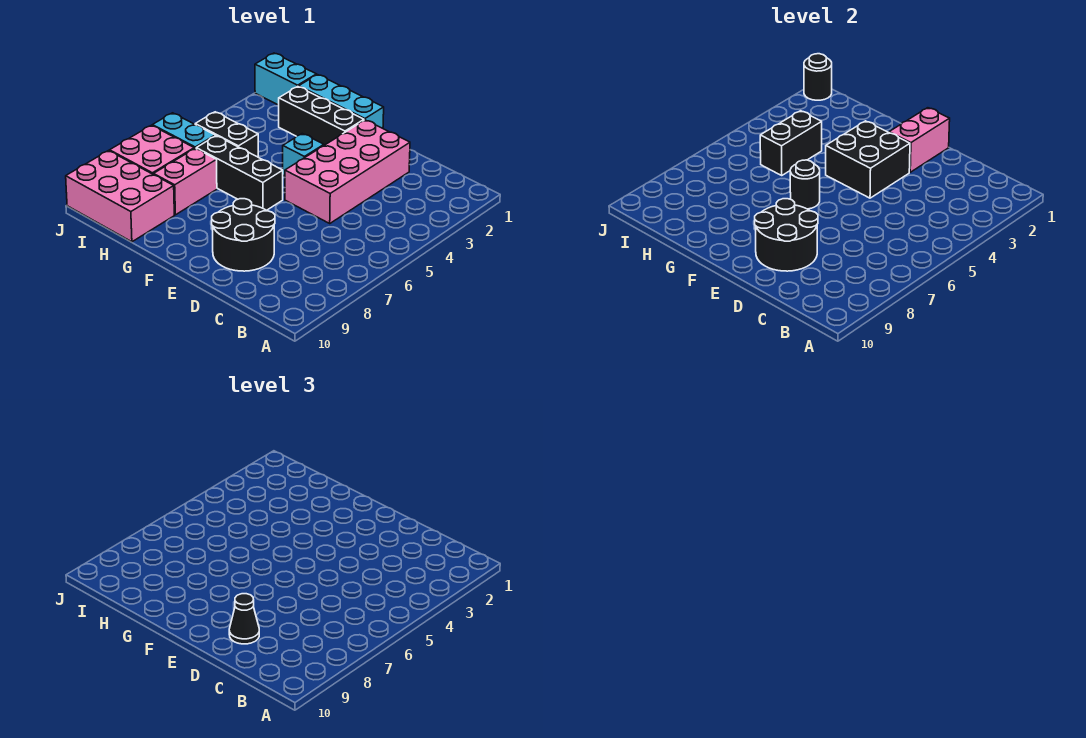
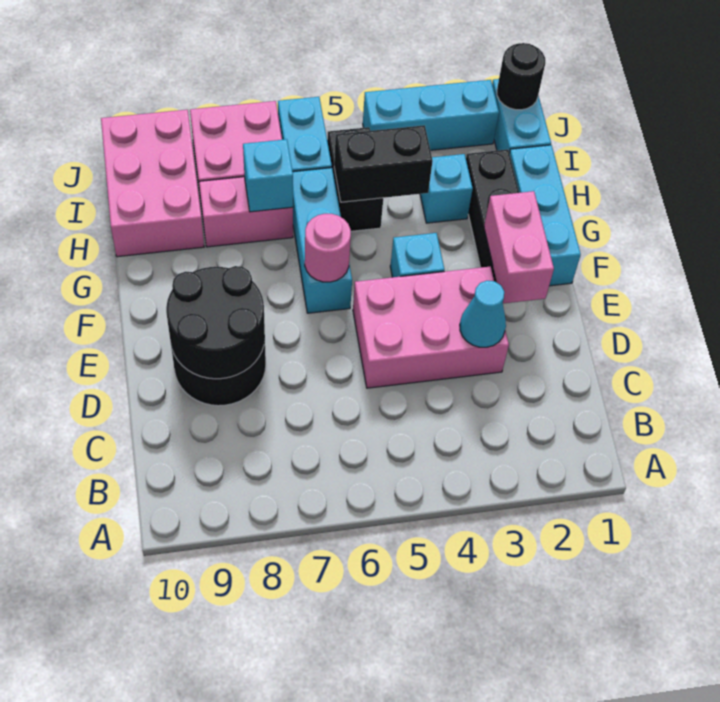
pink brick D2:E5 level 1 -> pink brick D3:E5 level 1
none -> cyan cone D3 level 2
black cone D9 level 3 -> none
pink brick E1:E2 level 2 -> pink brick E2:F2 level 2
black brick E3:F4 level 2 -> none
black brick F6:H6 level 1 -> cyan brick F6:H6 level 1
black round brick F6 level 2 -> pink round brick F6 level 2
none -> cyan brick H3 level 1
none -> cyan brick H7 level 2
none -> cyan brick J2:J4 level 1

